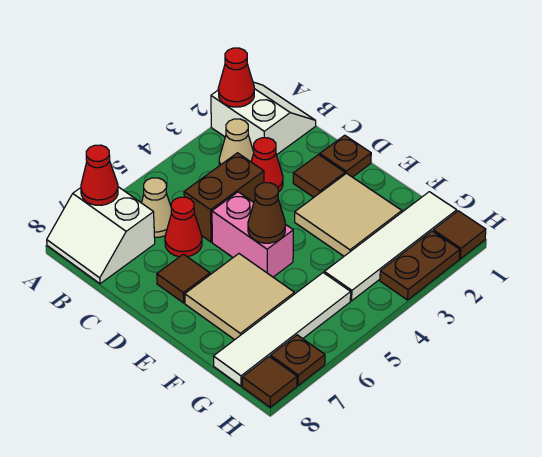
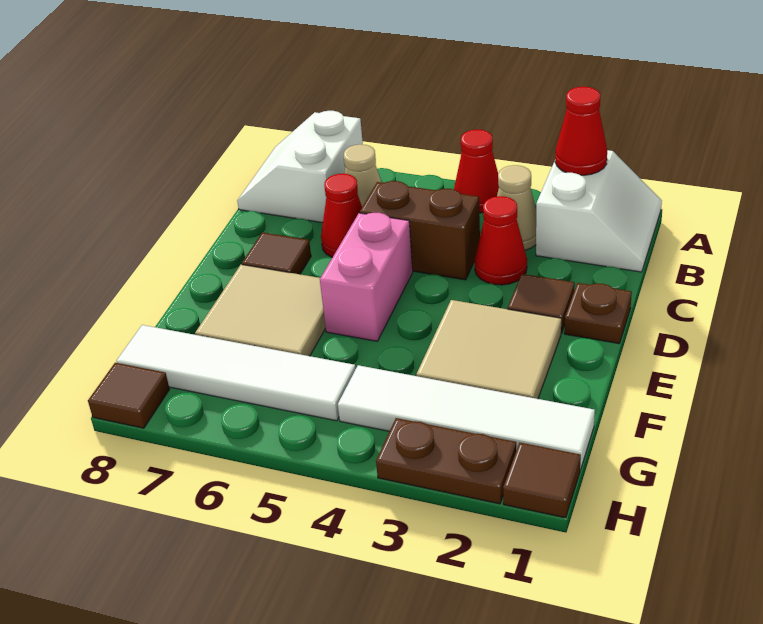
red cone A7 level 2 -> red cone A4 level 1
brown cone E5 level 2 -> none
brown plate H7 level 1 -> none

